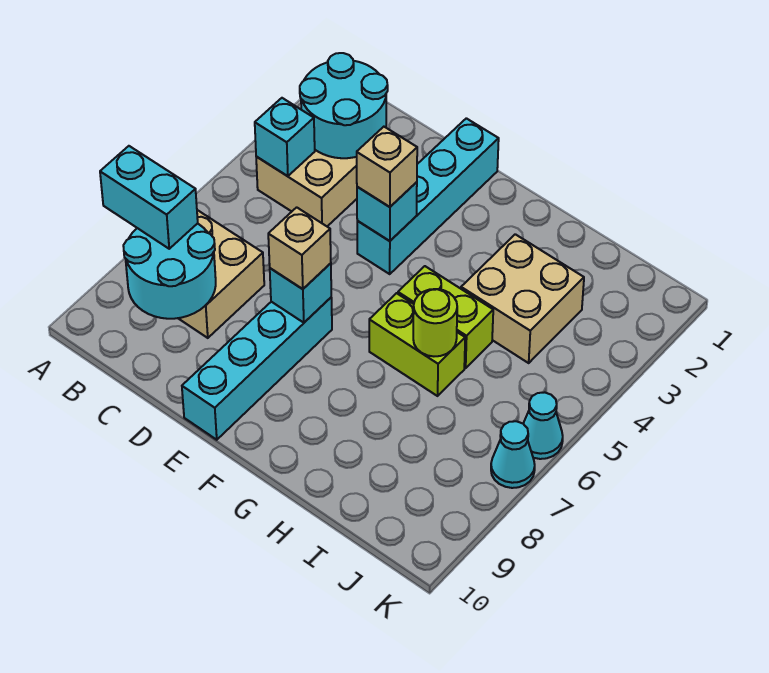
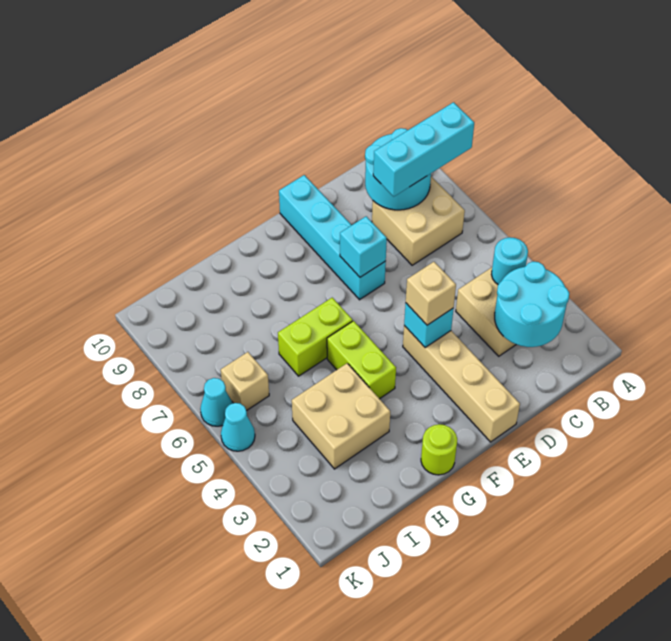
cyan brick A8:B8 level 3 -> cyan brick A8:C8 level 3
cyan brick B4 level 2 -> cyan round brick B4 level 2
cyan brick E1:E4 level 1 -> tan brick E1:E4 level 1
tan brick E7 level 3 -> tan brick J6 level 1
lime brick G5:H5 level 1 -> lime brick G4:G5 level 1
lime round brick H6 level 2 -> lime round brick G1 level 1
cyan cone K7 level 1 -> cyan cone K5 level 1

